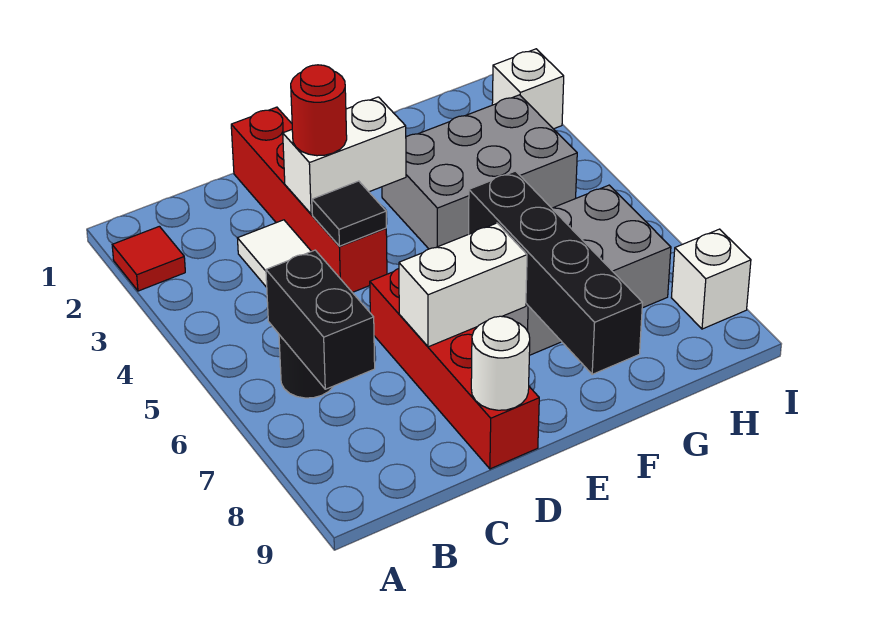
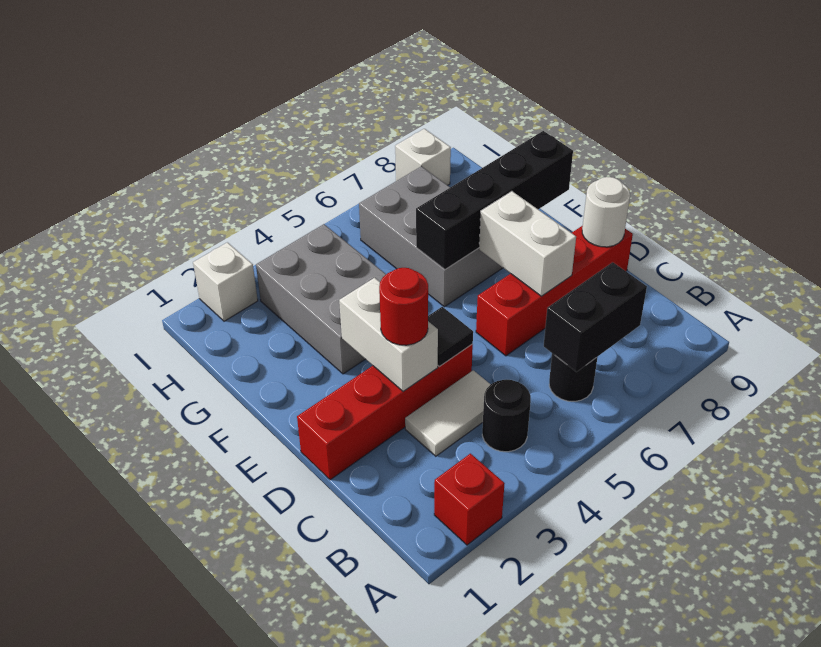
red tile A2 level 1 -> red brick A2 level 1
none -> black round brick B4 level 1

